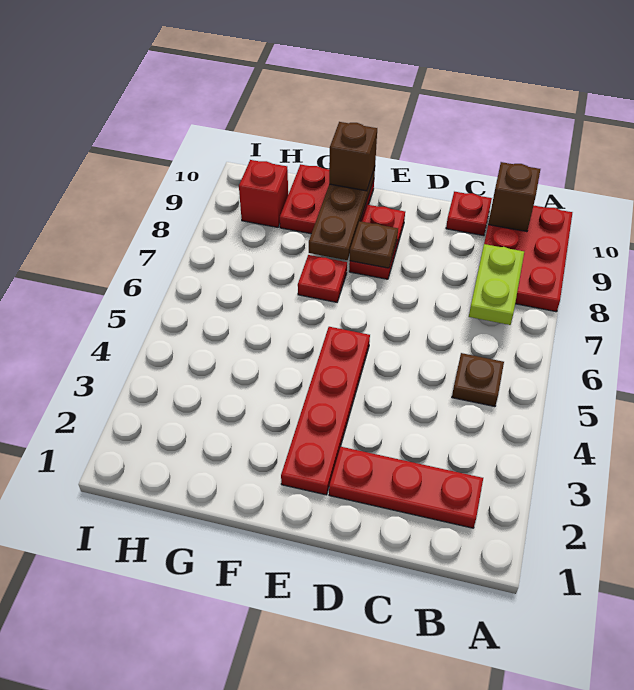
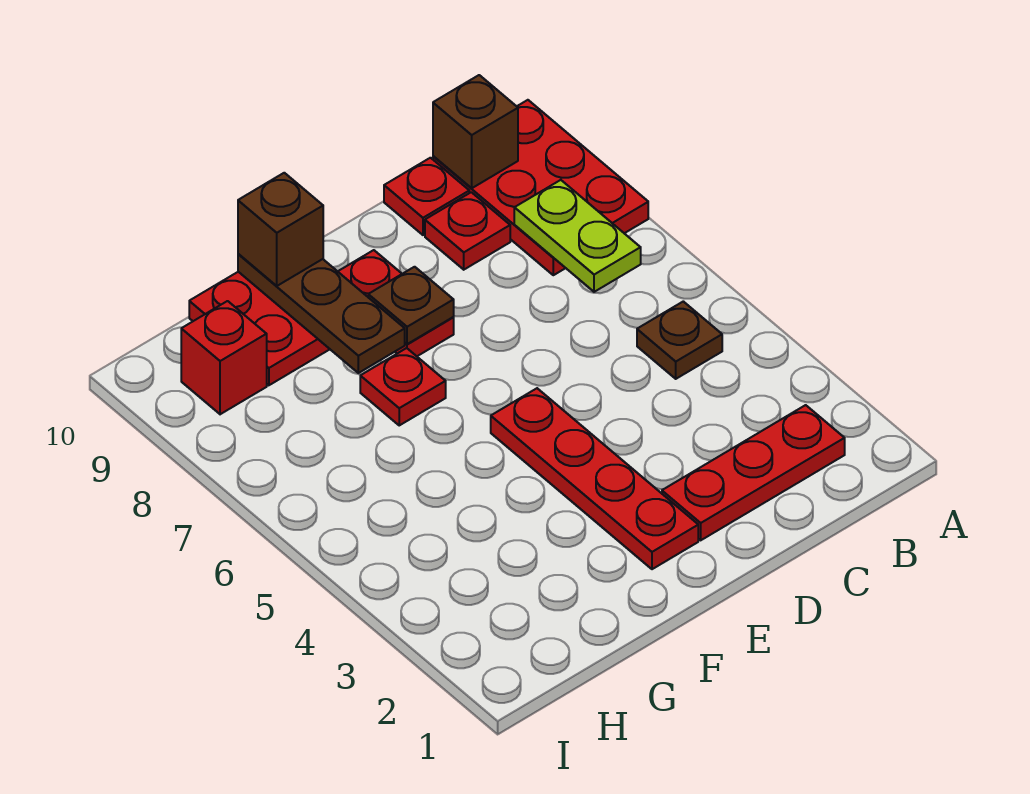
none -> red plate C9 level 1

